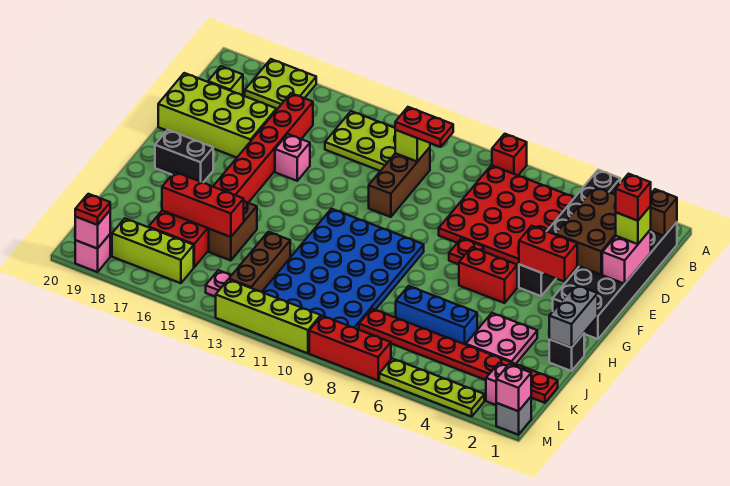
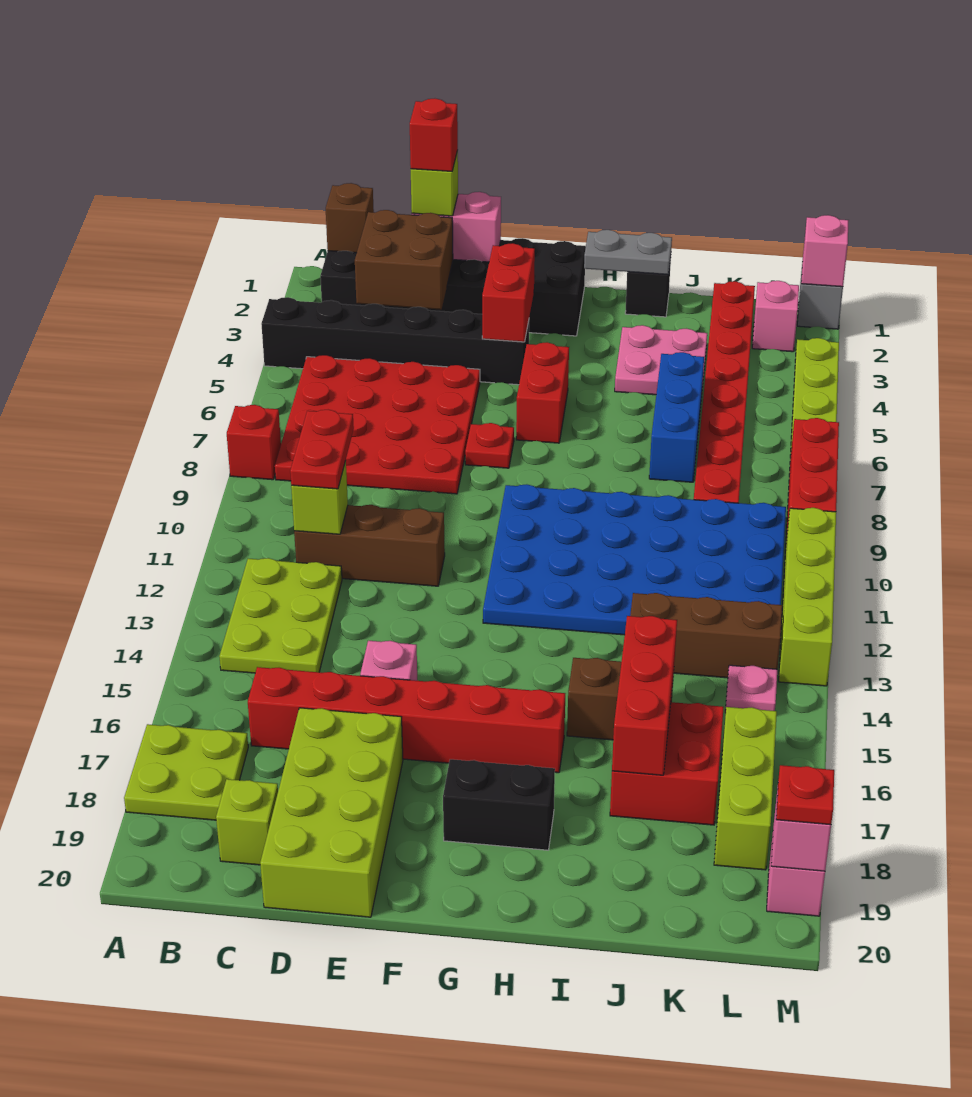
brown brick C2:E3 level 2 -> brown brick C2:D3 level 2
black brick G18:G19 level 1 -> black brick G18:H18 level 1
grey brick H1:I1 level 2 -> grey plate H1:I1 level 2

